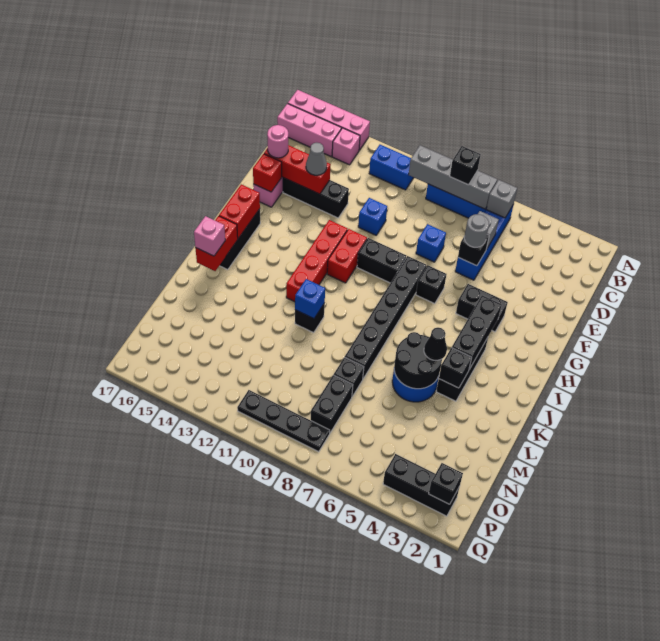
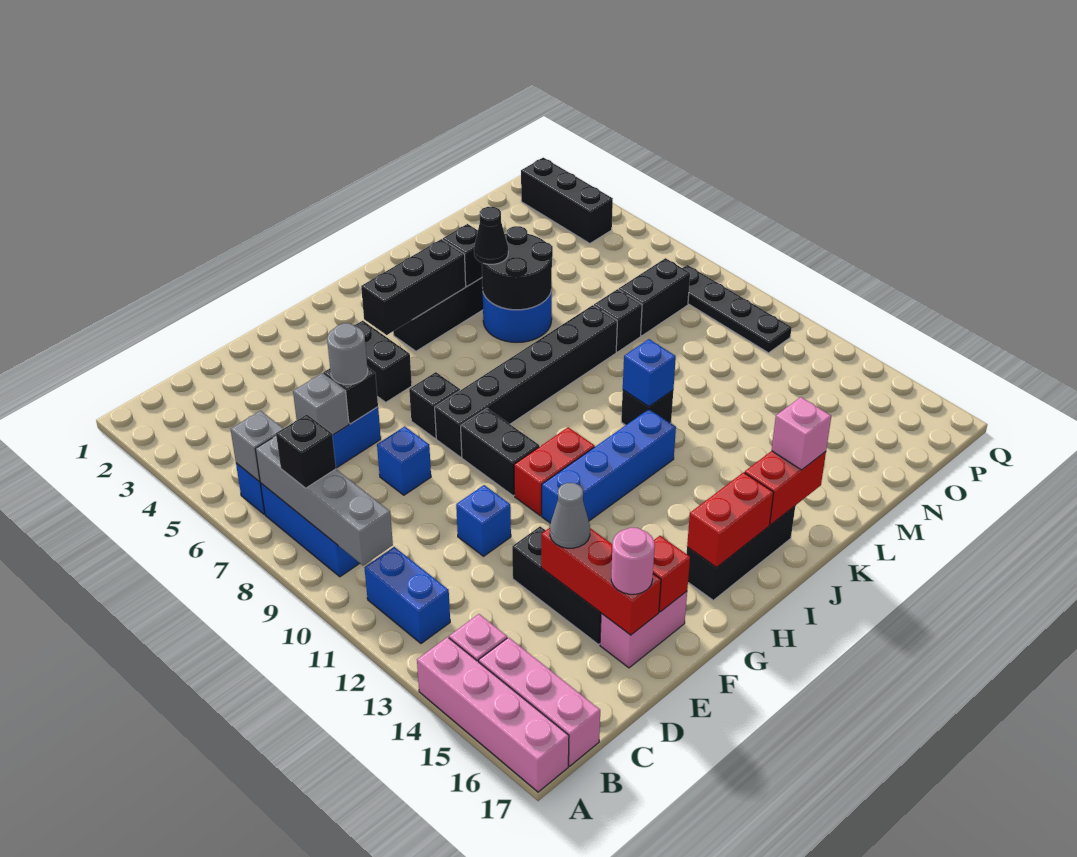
red brick G12:J12 level 1 -> blue brick G12:J12 level 1
black brick P2 level 2 -> none

